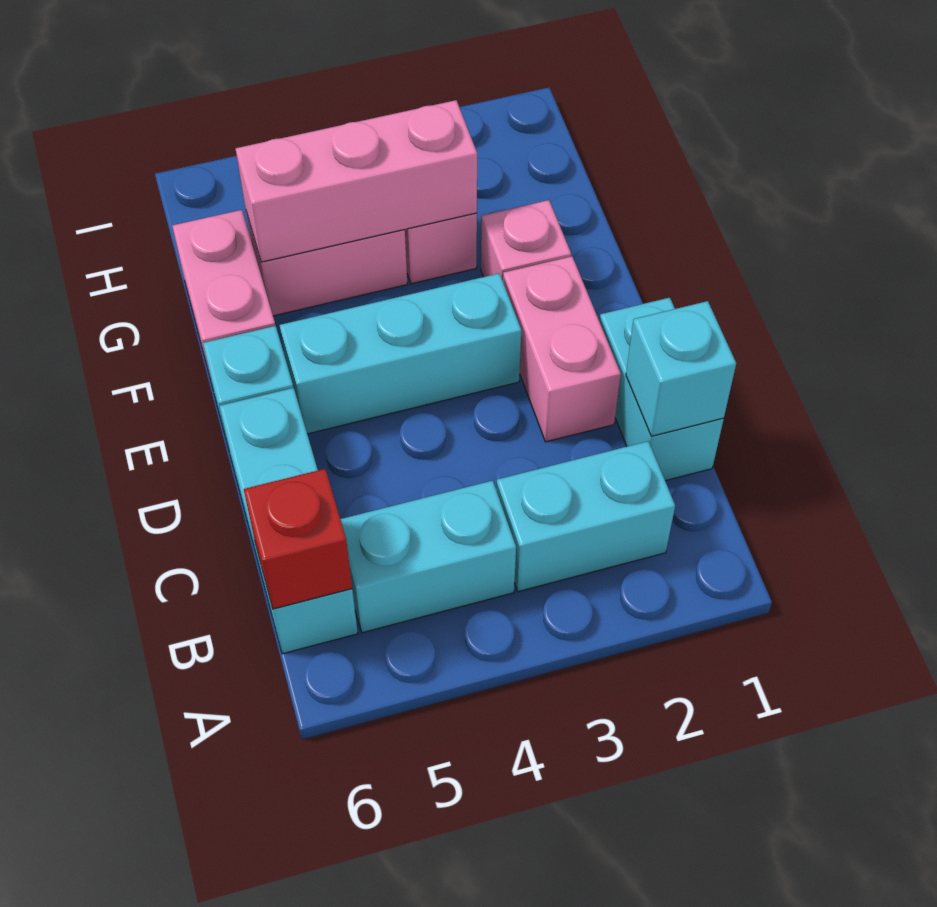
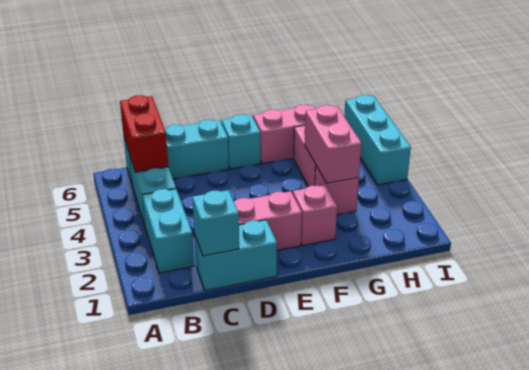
red brick B6 level 2 -> red brick B5:B6 level 2
cyan brick E3:E5 level 1 -> cyan brick I4:I6 level 1
pink brick G3:G5 level 2 -> pink brick G3:G4 level 2

